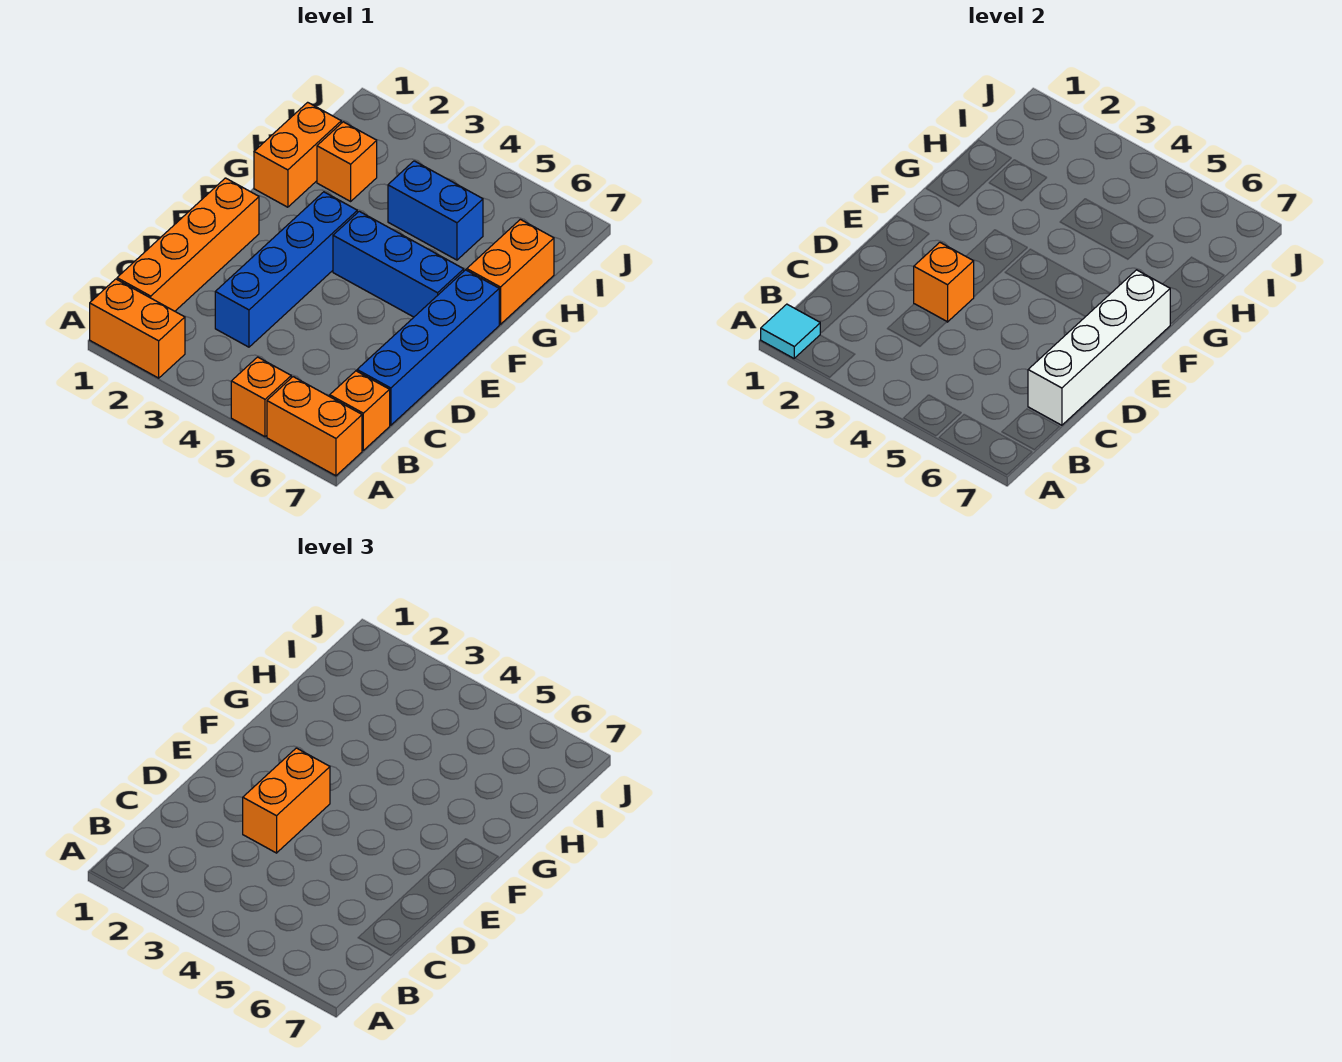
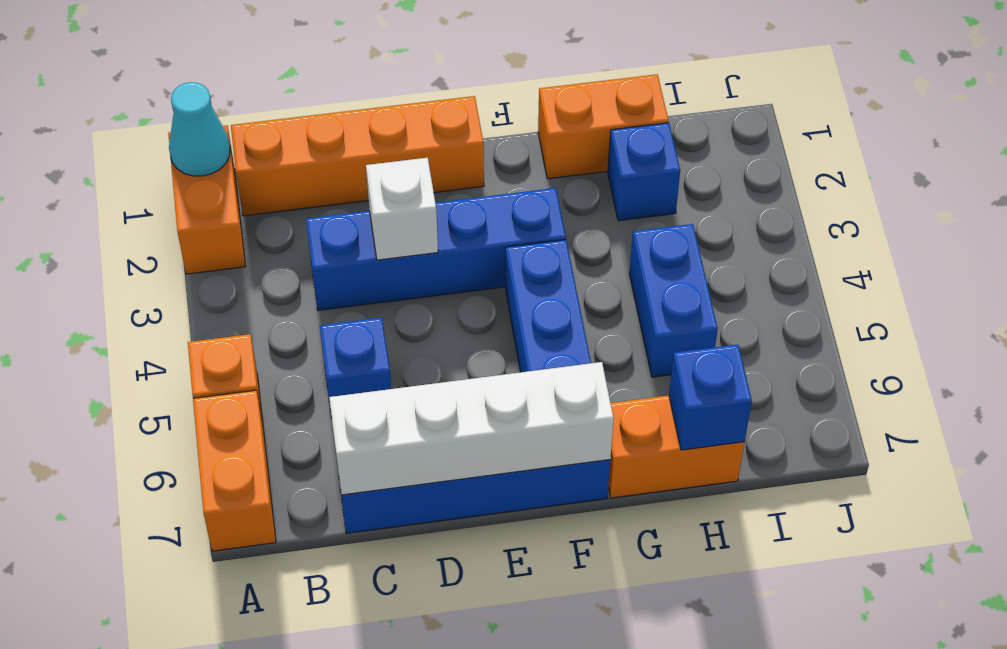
cyan tile A1 level 2 -> cyan cone A1 level 2
orange brick B7 level 1 -> none
none -> blue brick C5 level 1
orange brick D3 level 2 -> white brick D3 level 2
orange brick D3:E3 level 3 -> none
orange brick H2 level 1 -> blue brick H2 level 1
none -> blue brick H7 level 2

